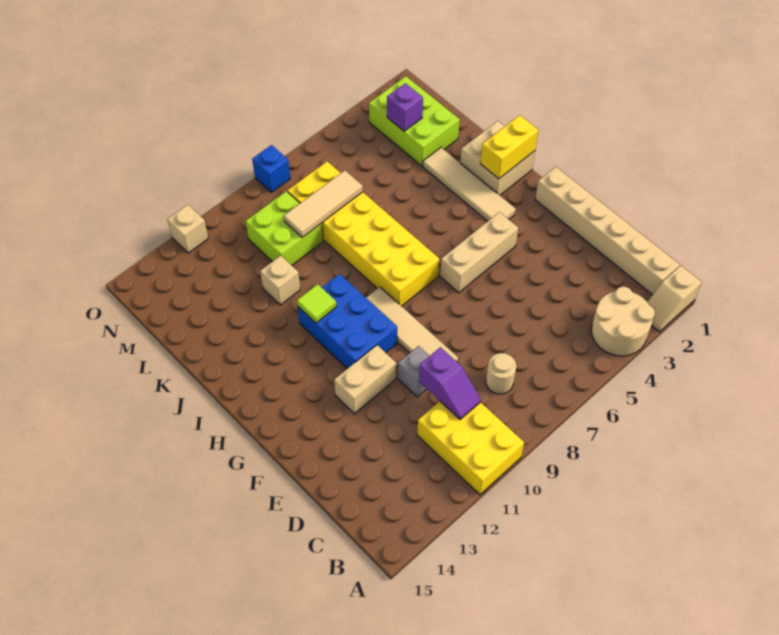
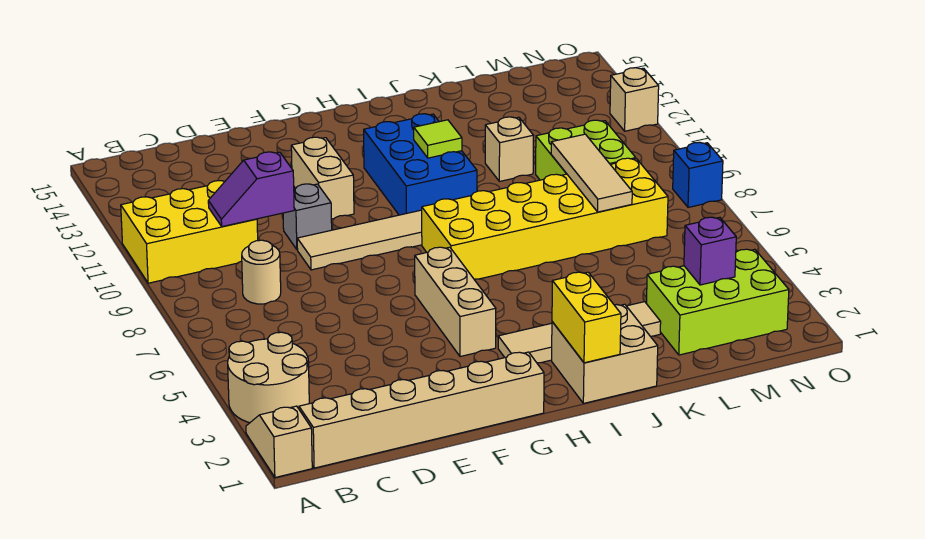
blue brick G10:I11 level 1 -> blue brick H10:I12 level 1

